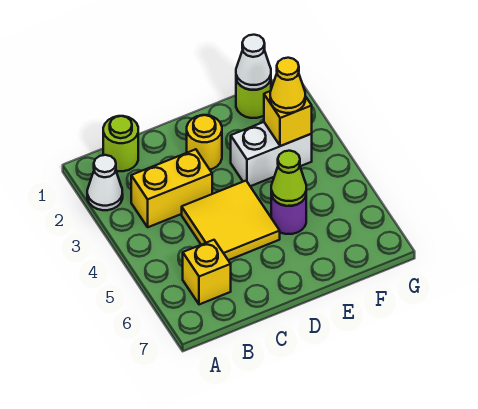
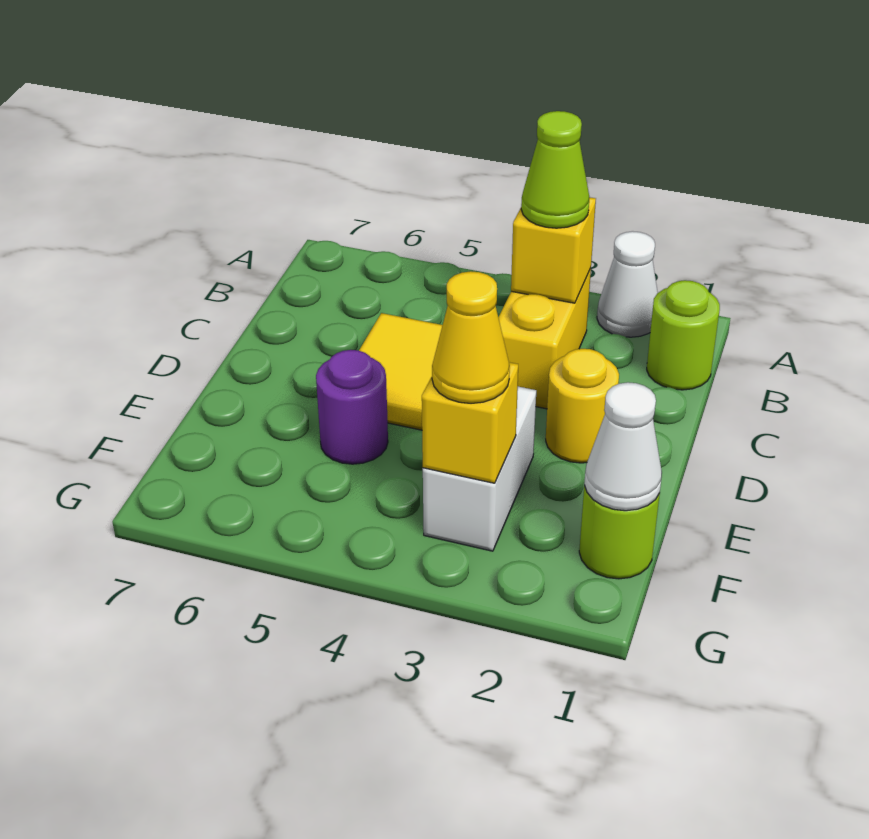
yellow brick B6 level 1 -> yellow brick B3 level 2
lime cone E5 level 2 -> lime cone B3 level 3

